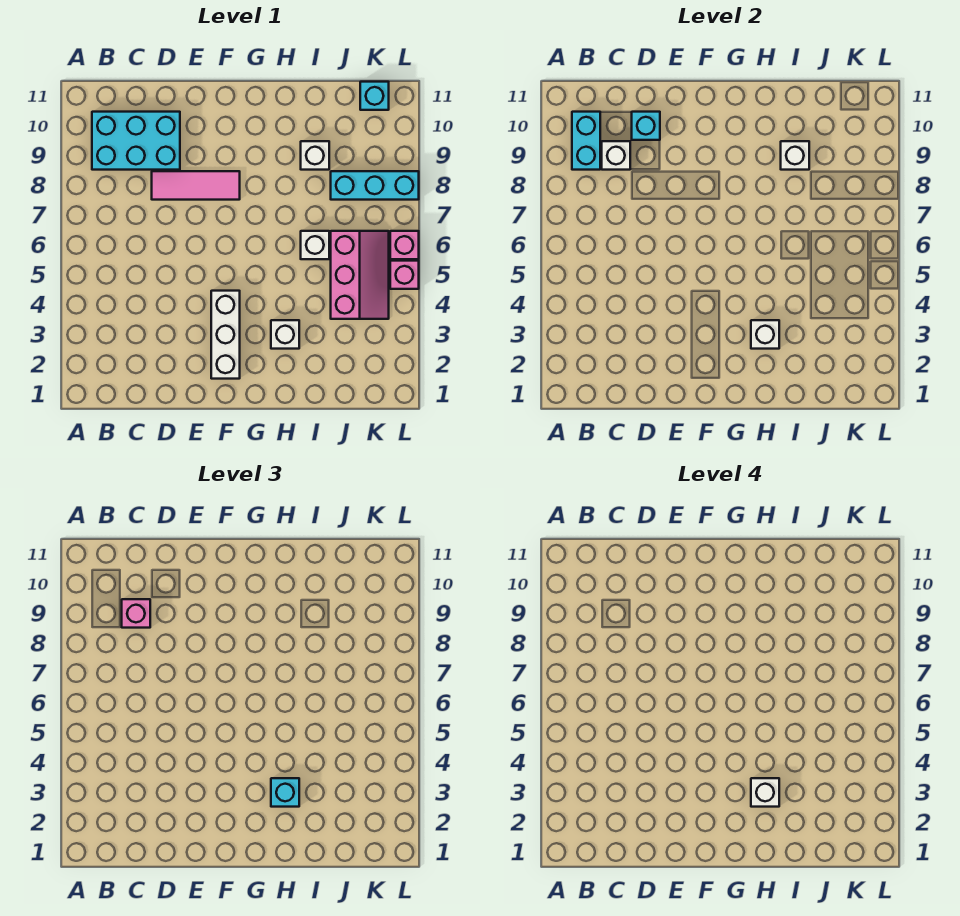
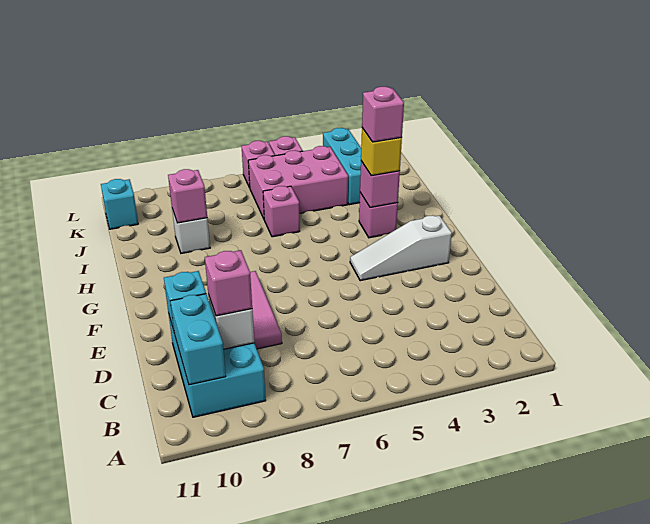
cyan brick B9:B10 level 2 -> cyan brick B10:C10 level 2
white brick F2:F4 level 1 -> white slope F2:F4 level 1 top 2
white brick H3 level 1 -> pink brick H3 level 1
white brick H3 level 2 -> pink brick H3 level 2
cyan brick H3 level 3 -> yellow brick H3 level 3
white brick H3 level 4 -> pink brick H3 level 4
white brick I6 level 1 -> pink brick I6 level 1
white brick I9 level 2 -> pink brick I9 level 2
pink slope J4:K6 level 1 top J -> pink brick J4:K6 level 1
cyan brick J8:L8 level 1 -> cyan brick J3:L3 level 1

